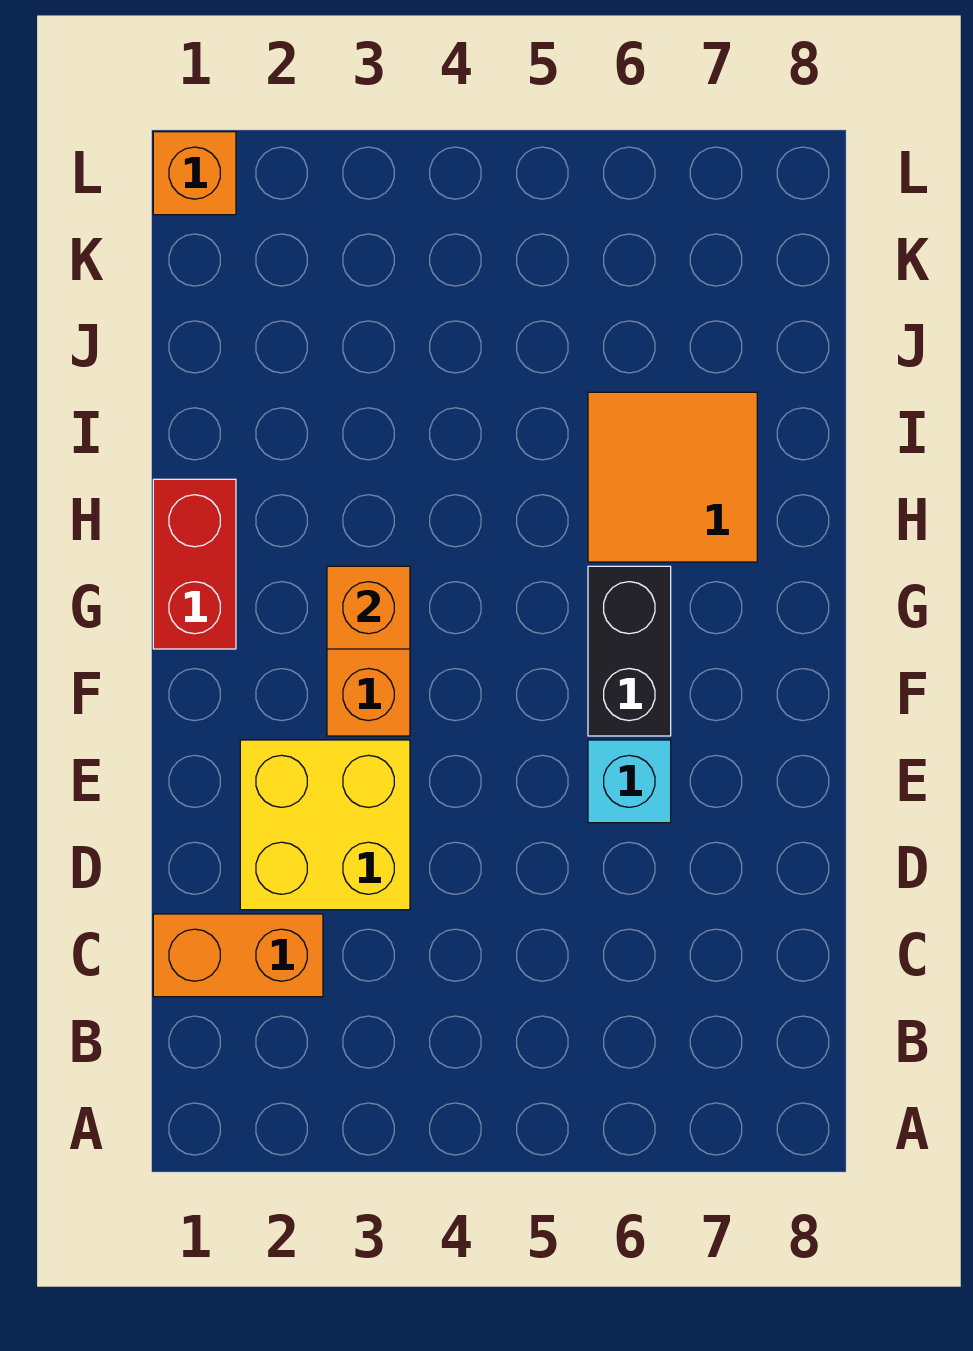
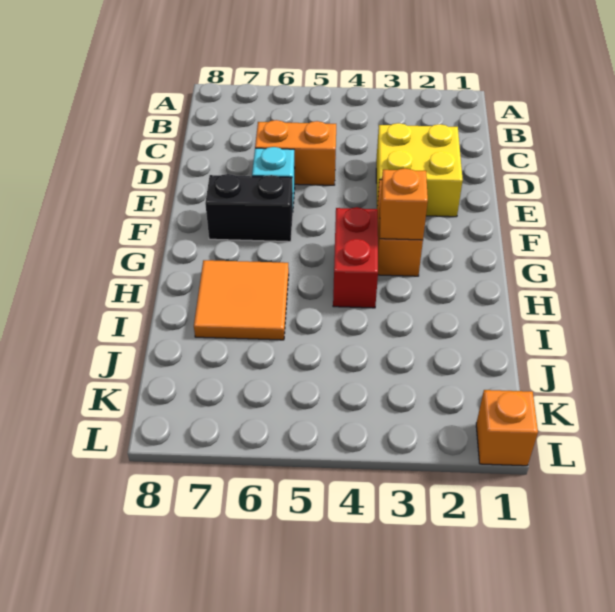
orange brick C1:C2 level 1 -> orange brick D5:D6 level 1
black brick F6:G6 level 1 -> black brick F6:F7 level 1
red brick G1:H1 level 1 -> red brick G4:H4 level 1

